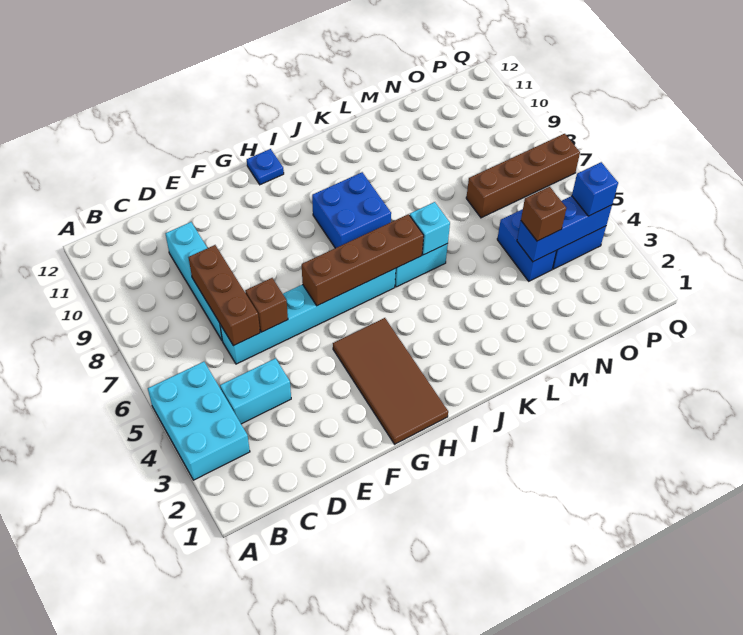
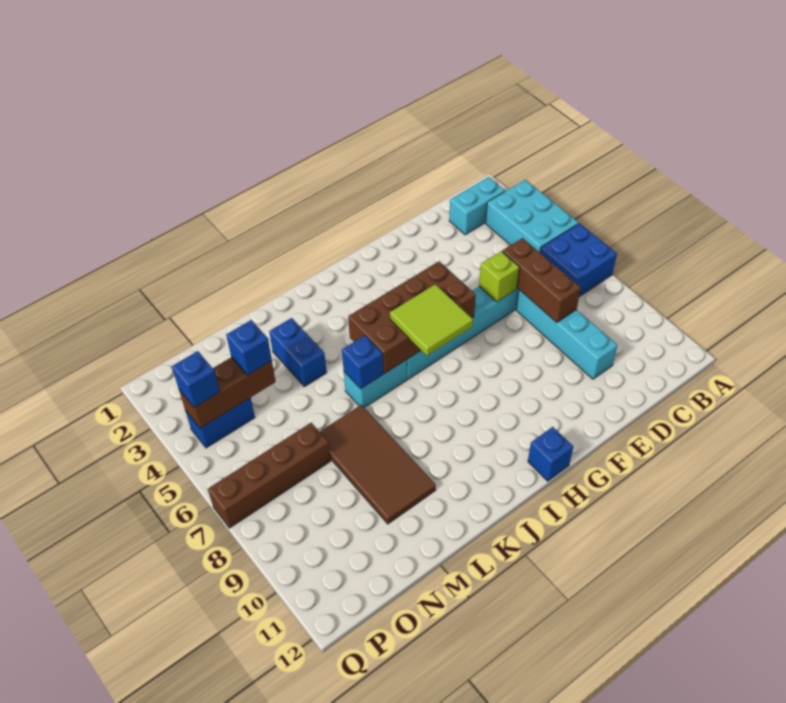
cyan brick C4:D4 level 1 -> cyan brick B2:C2 level 1
brown brick E6 level 2 -> lime brick E6 level 2
brown tile G1:H4 level 1 -> brown tile L7:M10 level 1
brown brick G6:J6 level 2 -> brown brick G5:J6 level 2
none -> lime tile H6:I7 level 3
blue plate H12 level 1 -> blue brick H12 level 1
blue brick I8:J9 level 1 -> blue brick A6:B7 level 1
cyan brick K6 level 2 -> blue brick K6 level 2
blue brick N4:N5 level 1 -> blue brick L3:L4 level 1
blue brick N4:P4 level 2 -> brown brick N4:P4 level 2
brown brick N4 level 3 -> blue brick N4 level 3

